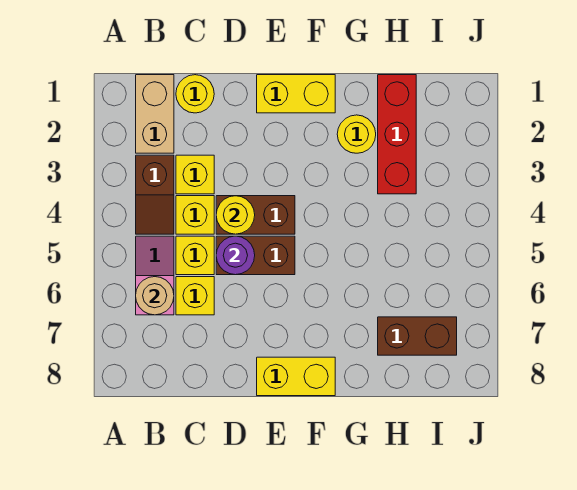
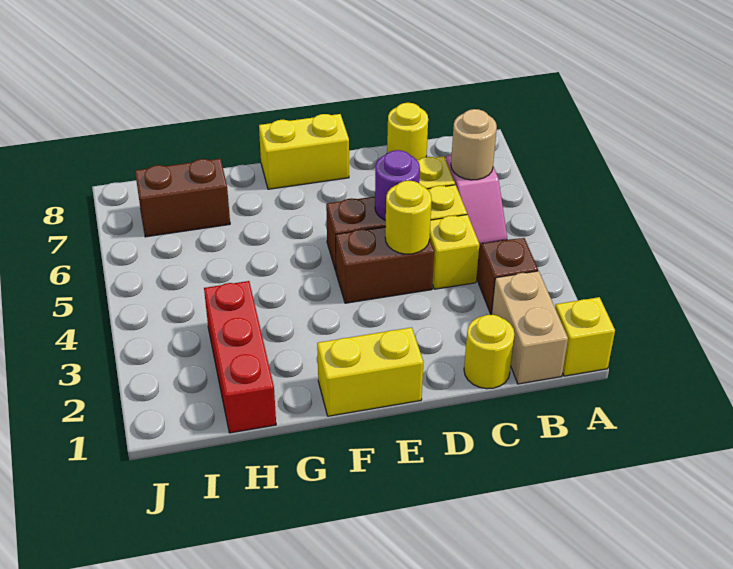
yellow brick C3 level 1 -> yellow brick A1 level 1
yellow round brick G2 level 1 -> yellow round brick C8 level 1

